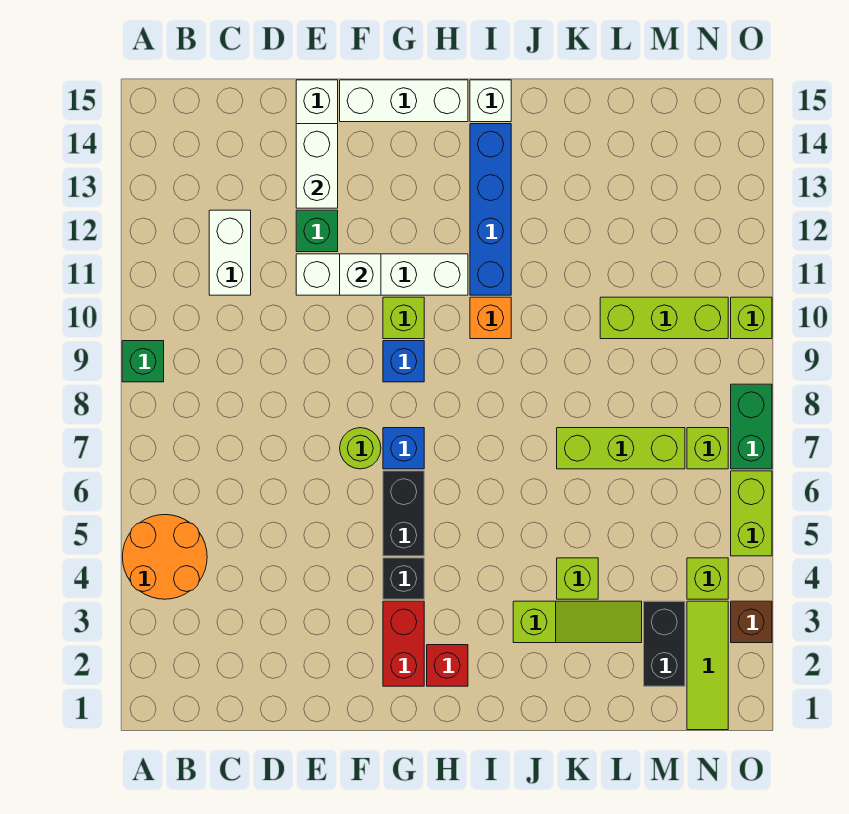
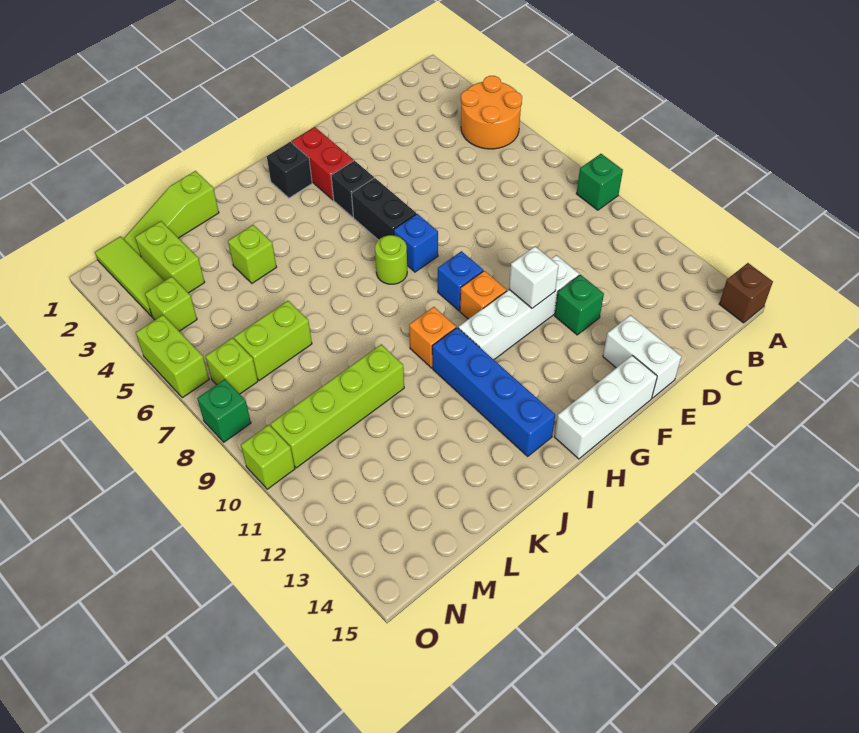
white brick C11:C12 level 1 -> none
white brick E13:E14 level 2 -> none
lime round brick F7 level 1 -> lime round brick H7 level 1
lime brick G10 level 1 -> orange brick G10 level 1
red brick H2 level 1 -> black brick H2 level 1
white brick I15 level 1 -> none
lime slope J3:L3 level 1 top J -> lime slope K1:M1 level 1 top K
lime brick K7:M7 level 1 -> lime brick L7:M7 level 1
lime brick L10:N10 level 1 -> lime brick K10:N10 level 1
black brick M2:M3 level 1 -> lime brick M2:M3 level 1
brown brick O3 level 1 -> brown brick A15 level 1
green brick O7:O8 level 1 -> green brick O8 level 1

